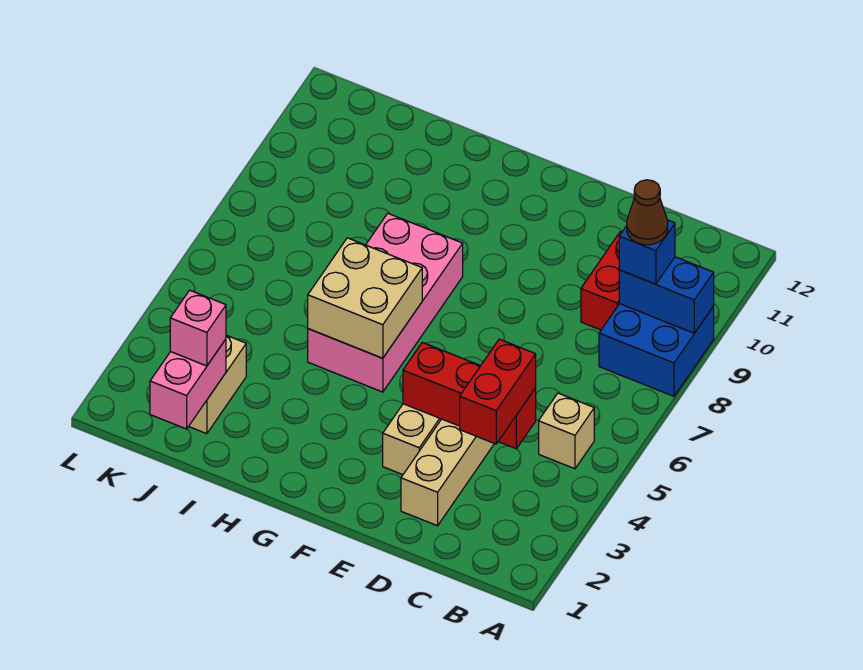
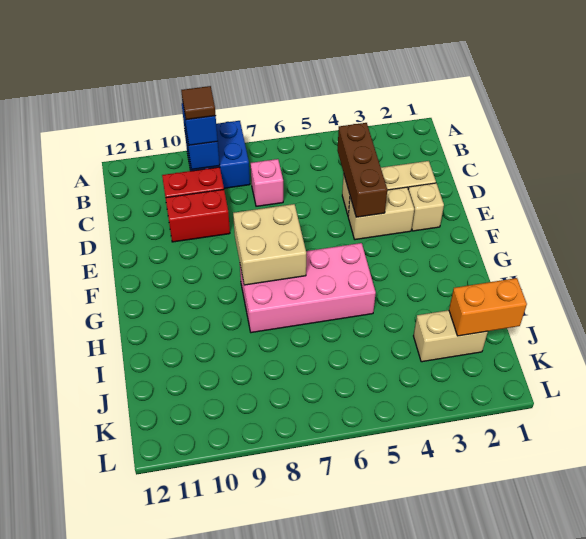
tan brick B5 level 1 -> tan brick E2 level 1
brown cone B9 level 4 -> brown tile B9 level 4
red brick C3:C4 level 3 -> red brick D9:D10 level 1
red brick C4:E4 level 2 -> brown brick C4:E4 level 2
tan brick G5:H6 level 2 -> tan brick F7:G8 level 2
pink brick J1:J2 level 2 -> orange brick J1:J2 level 2
pink brick J2 level 3 -> pink brick C7 level 1

